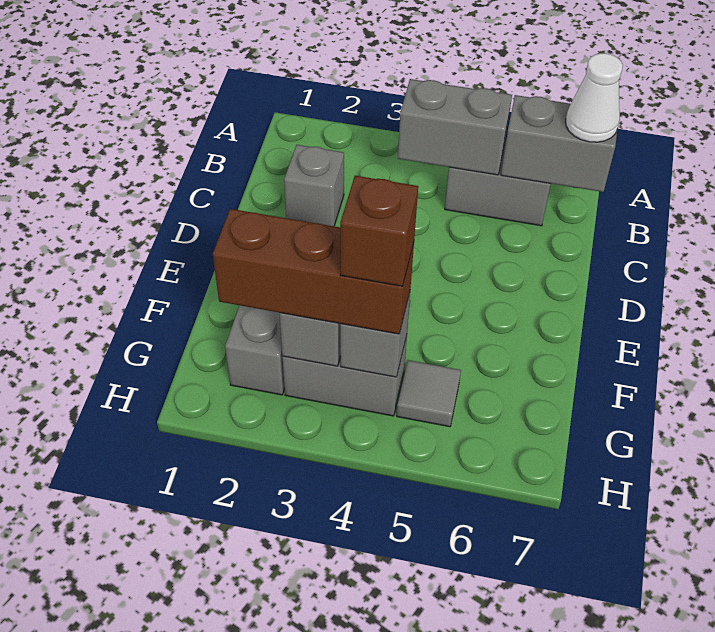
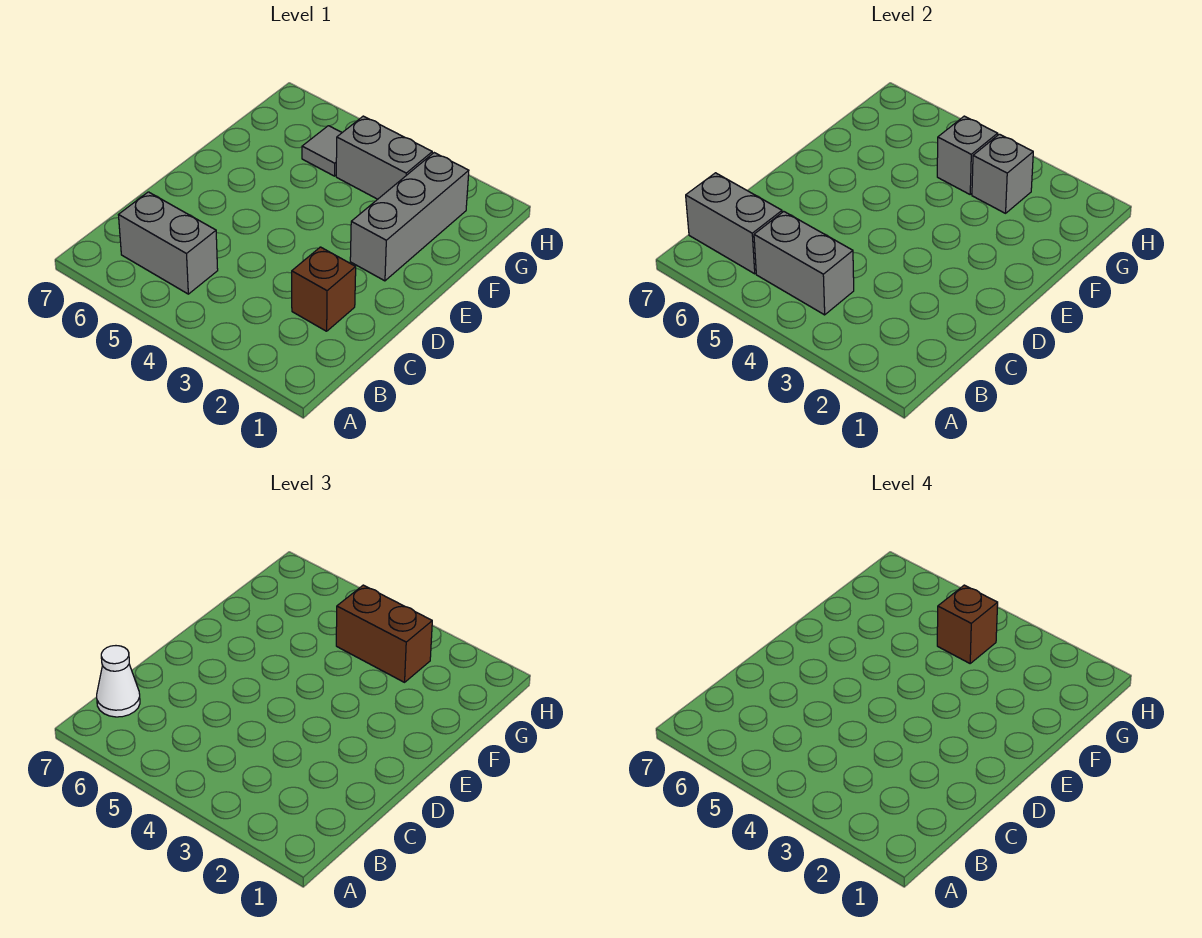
grey brick C2 level 1 -> brown brick C2 level 1
brown brick G2:G4 level 3 -> brown brick G3:G4 level 3

